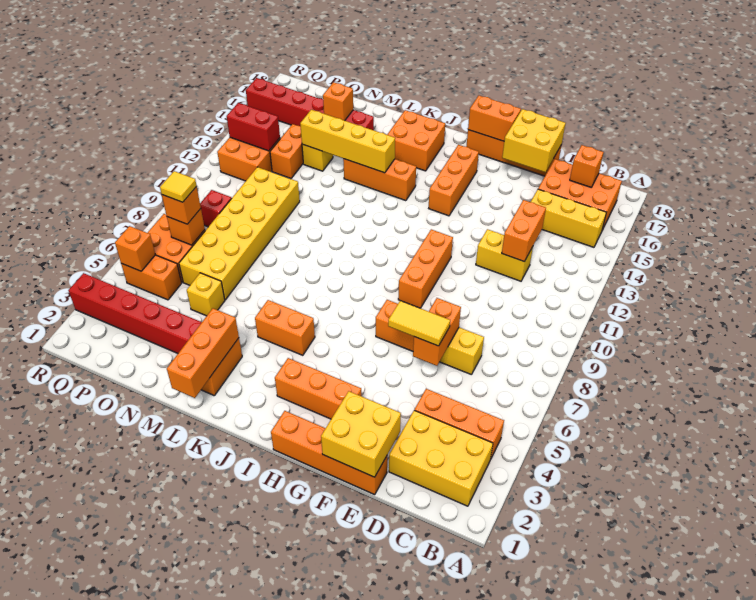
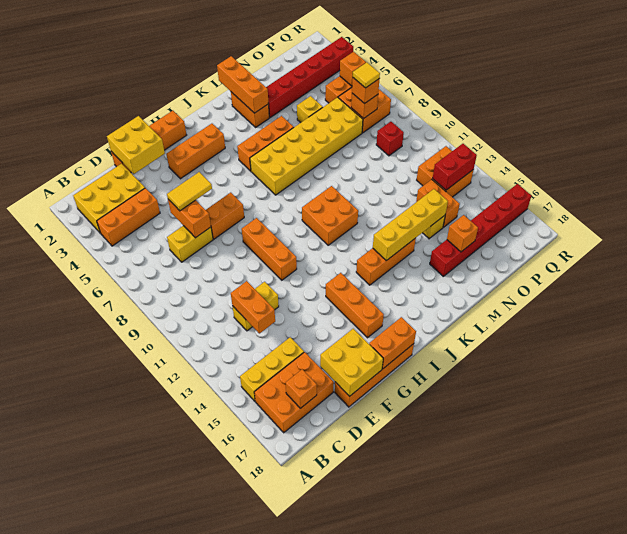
orange brick J5:K5 level 1 -> orange brick J5:L5 level 1
orange brick J16:K17 level 1 -> orange brick J10:K11 level 1
yellow brick N6:O11 level 1 -> yellow brick J6:O7 level 1

